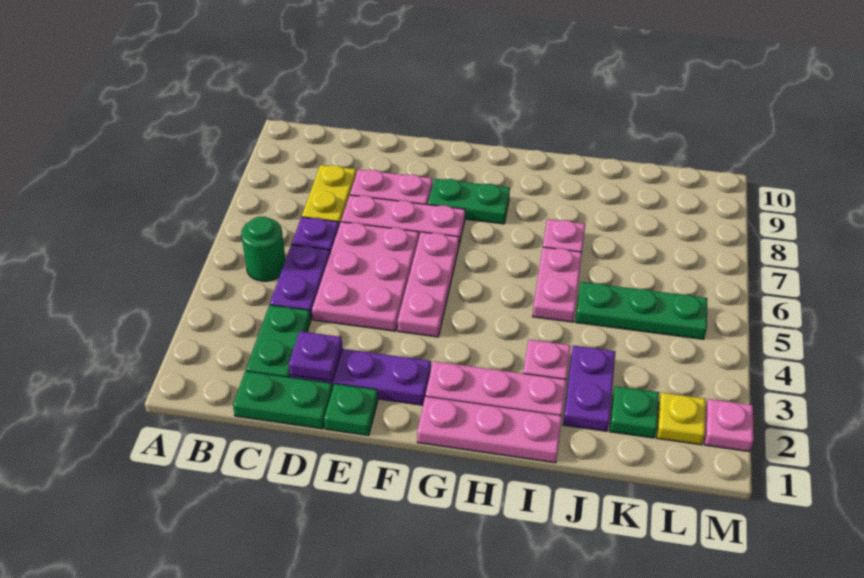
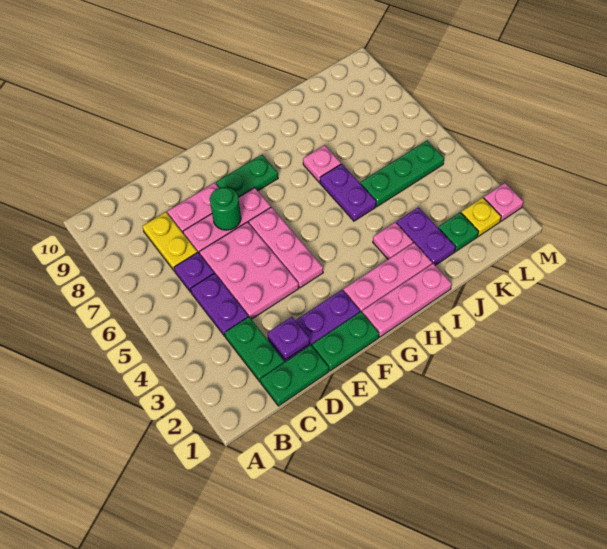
green round brick B5 level 1 -> green round brick E7 level 2
green plate E1 level 1 -> green plate E1:F1 level 1
pink plate I5:I6 level 1 -> purple plate I5:I6 level 1

